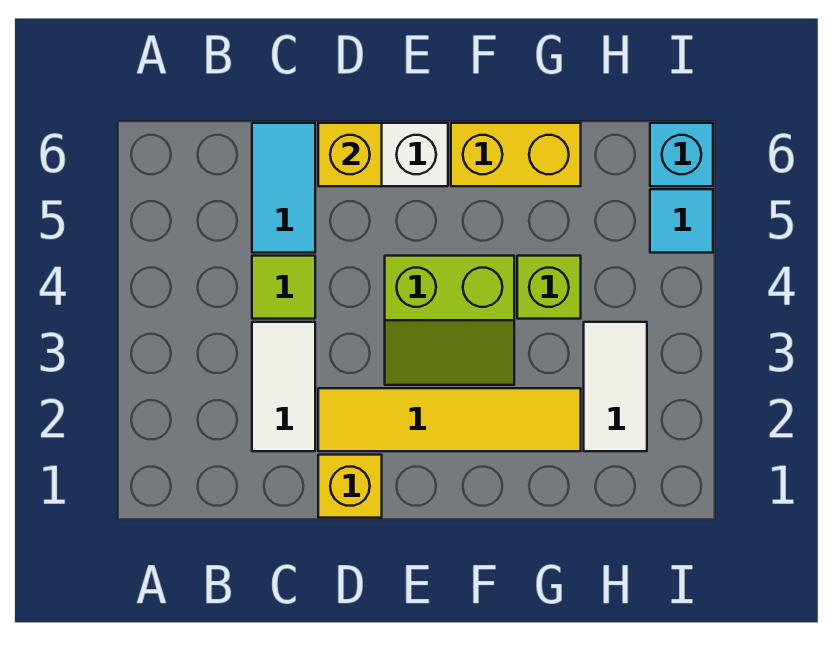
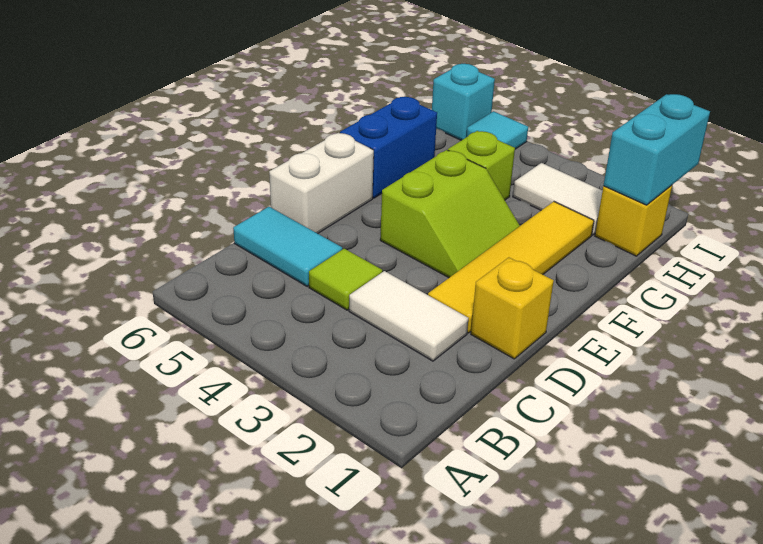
yellow brick D6 level 2 -> yellow brick H1 level 1
yellow brick F6:G6 level 1 -> blue brick F6:G6 level 1
none -> cyan brick H1:I1 level 2

